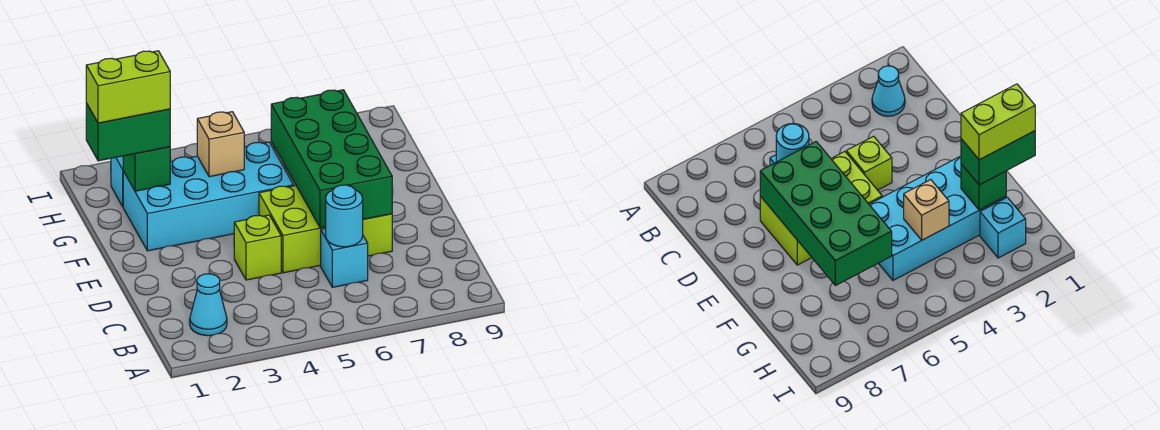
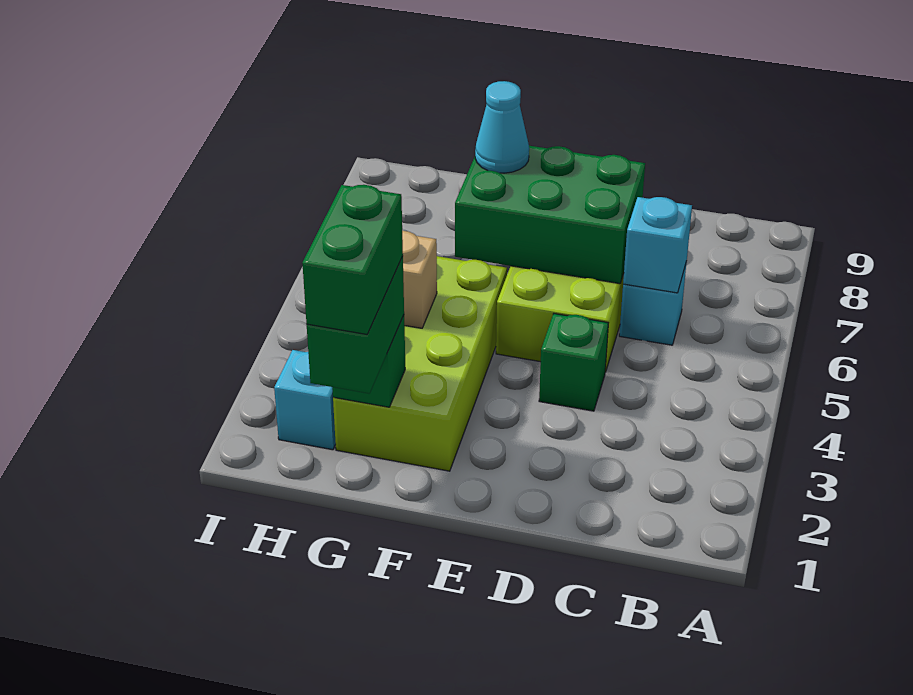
cyan cone B2 level 1 -> cyan cone F7 level 3
cyan round brick C6 level 2 -> cyan brick C6 level 2
lime brick D4 level 1 -> green brick D4 level 1
green brick D6:G7 level 2 -> green brick D6:F7 level 2
cyan brick F2:G5 level 1 -> lime brick F2:G5 level 1
lime brick G1:G2 level 4 -> green brick G1:G2 level 4

